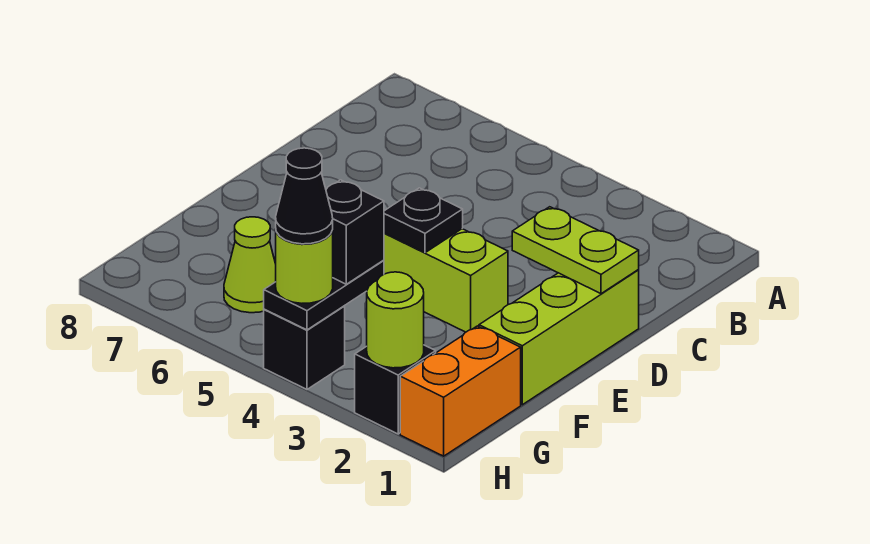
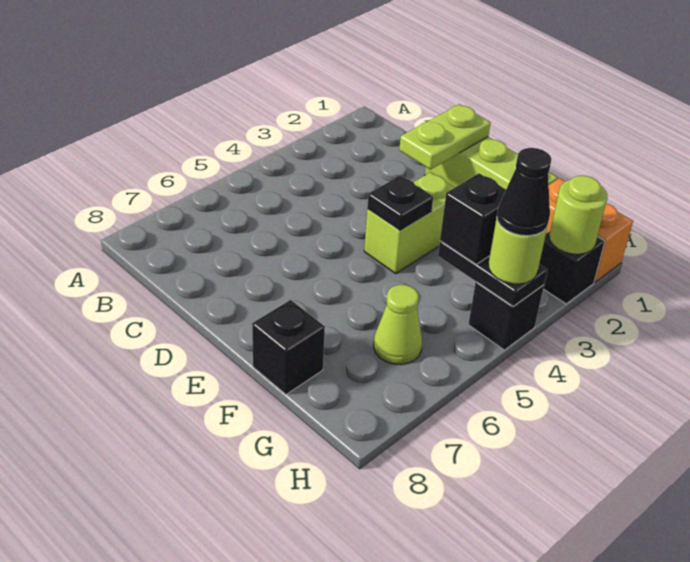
none -> black brick F8 level 1

